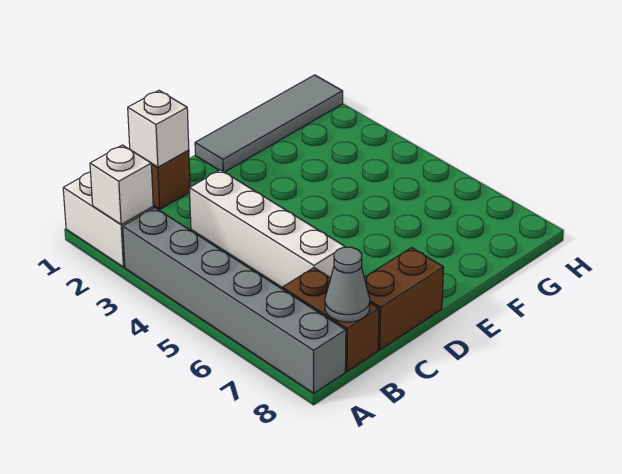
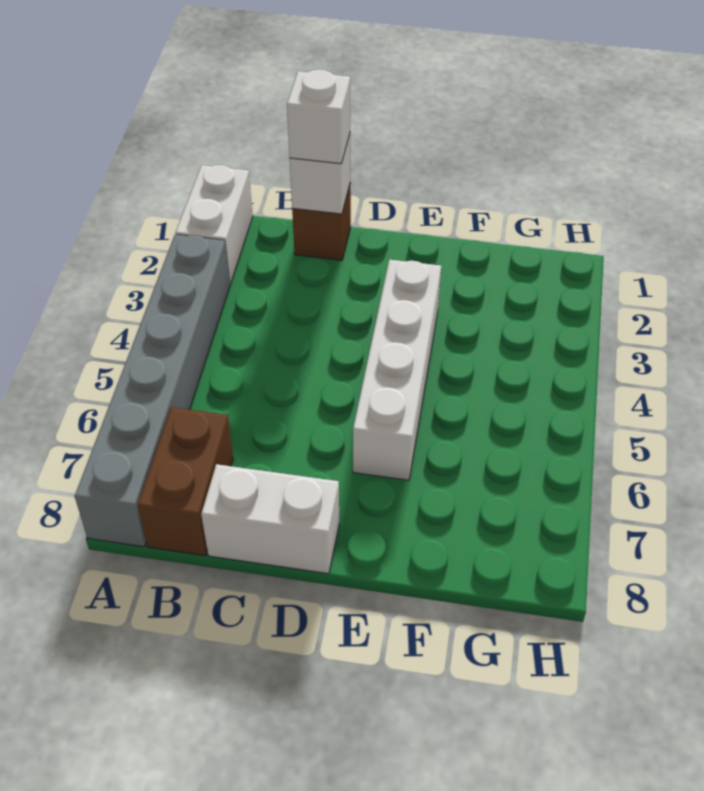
white brick A2 level 2 -> white brick C1 level 3
grey cone B8 level 2 -> none
white brick C3:C6 level 1 -> white brick E3:E6 level 1
brown brick C8:D8 level 1 -> white brick C8:D8 level 1
grey tile E1:H1 level 1 -> none

